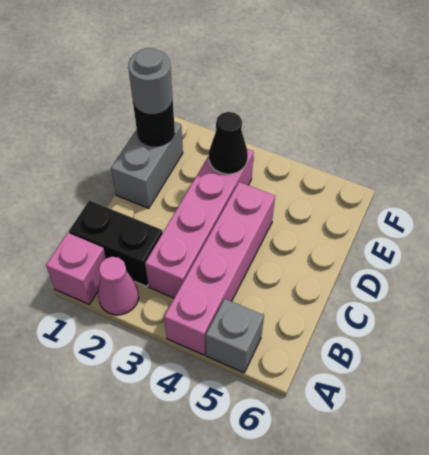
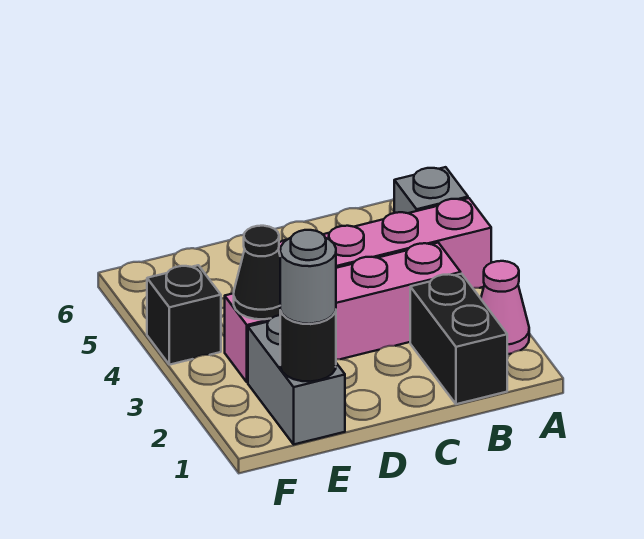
pink brick A1 level 1 -> none
grey brick D1:E1 level 1 -> grey brick E1:E2 level 1
none -> black brick F4 level 1

